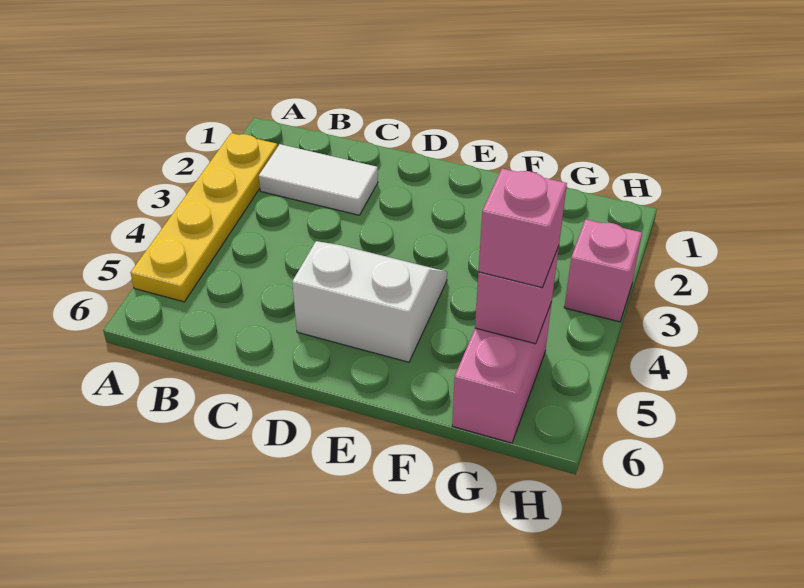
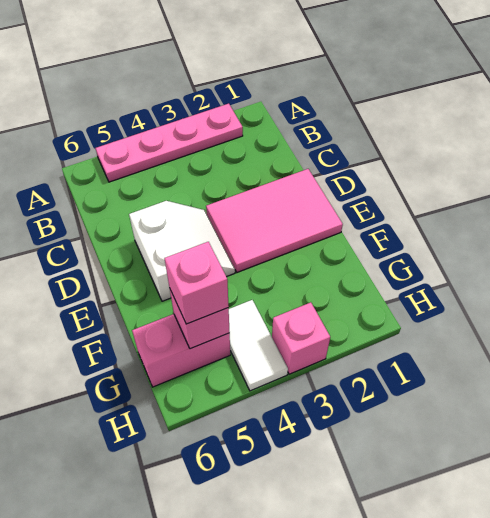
yellow plate A2:A5 level 1 -> pink plate A2:A5 level 1
white tile B2:C2 level 1 -> white tile G4:H4 level 1
none -> pink tile D1:E3 level 1

